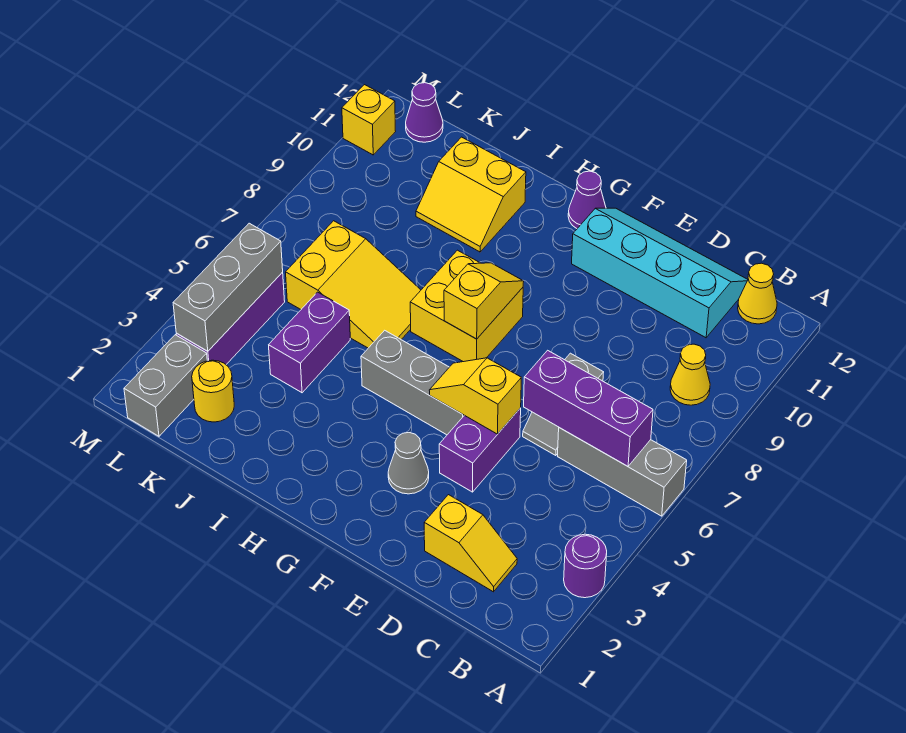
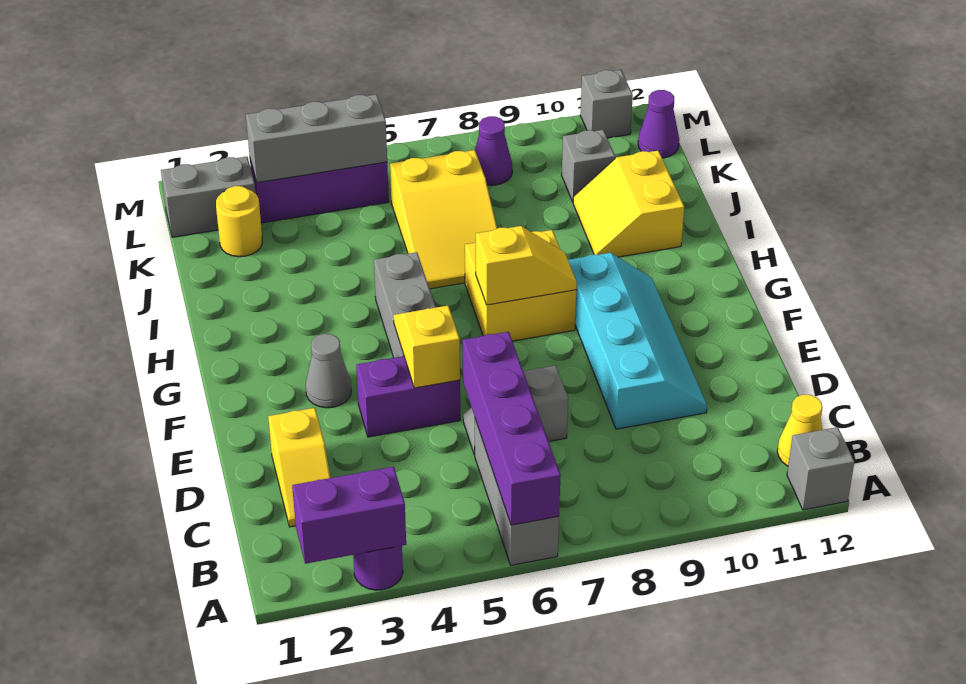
none -> grey brick A12 level 1
purple brick B6:D6 level 2 -> purple brick A6:D6 level 2
yellow cone B9 level 1 -> none
cyan slope C11:F12 level 1 top 11 -> cyan slope D9:G10 level 1 top 9
purple cone G12 level 1 -> purple cone L8 level 1
purple brick J4:J5 level 1 -> purple brick A2:A3 level 2
none -> grey brick K10 level 1
yellow brick M11 level 1 -> grey brick M11 level 1

